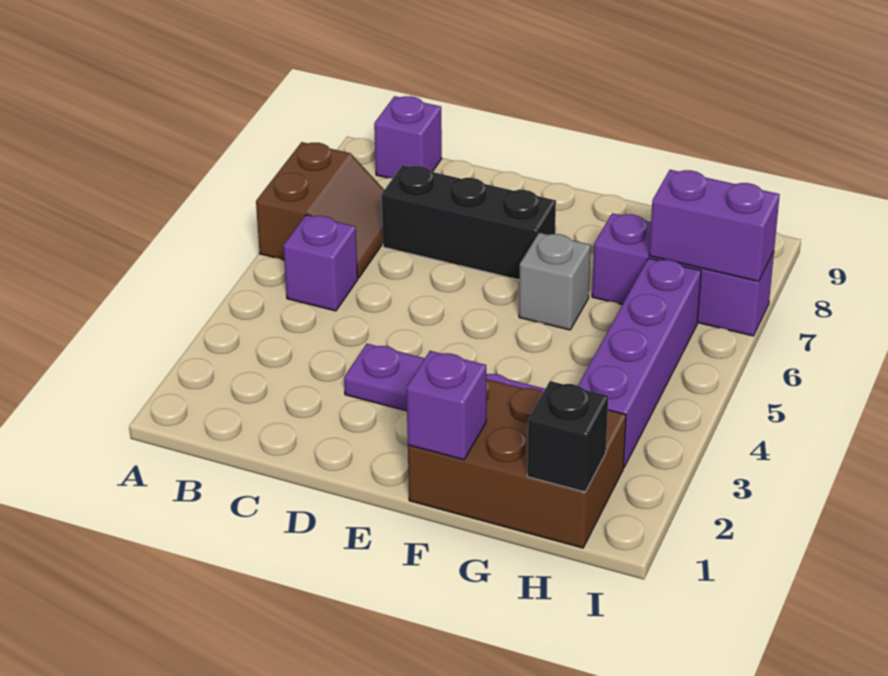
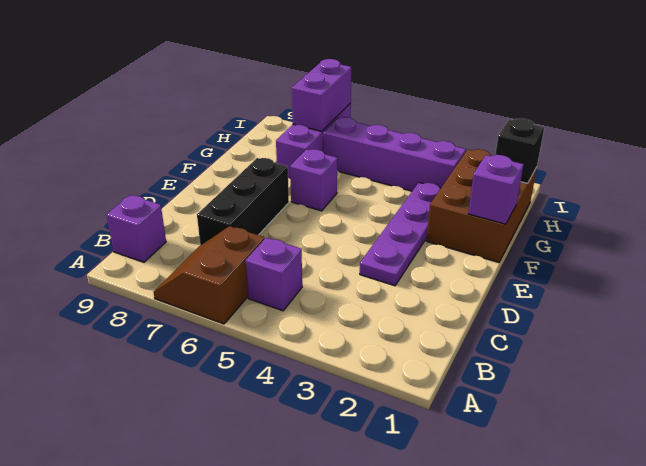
brown slope A6:B7 level 1 top A -> brown slope A6:B7 level 1 top 6
grey brick F6 level 1 -> purple brick F6 level 1

